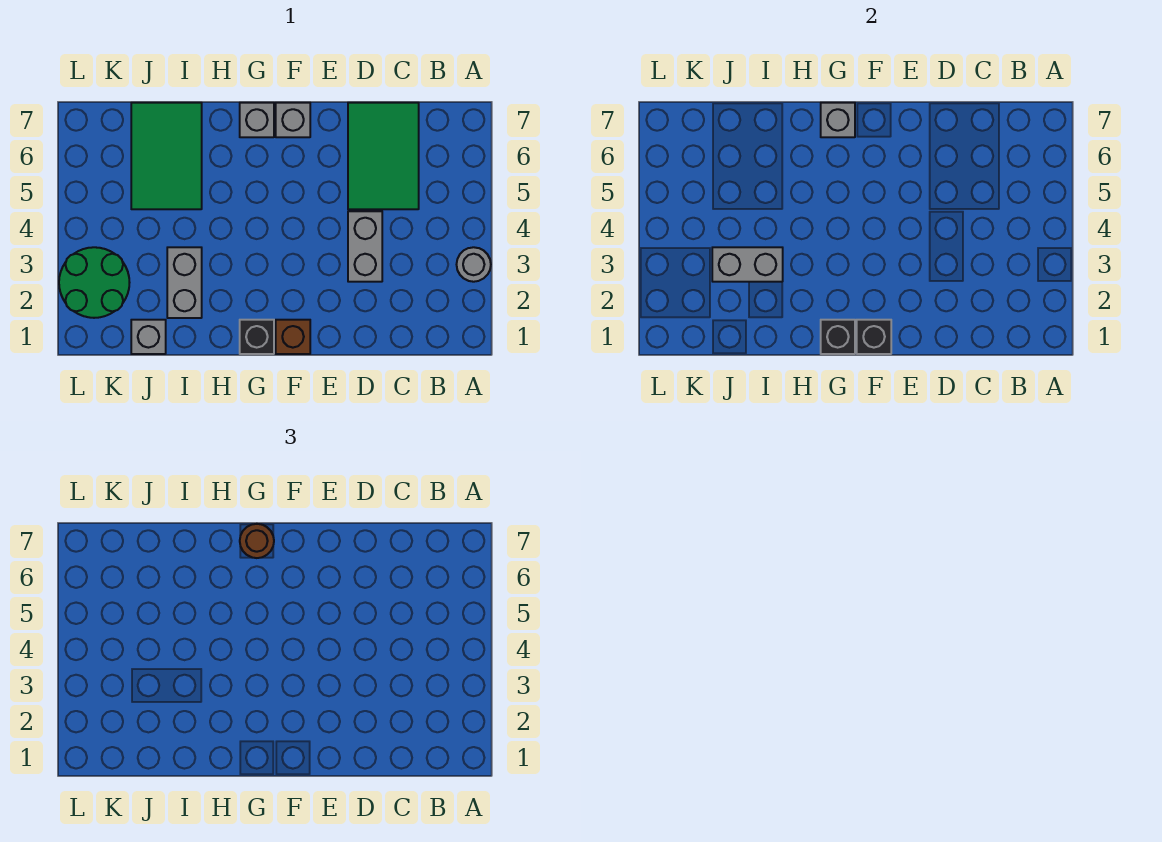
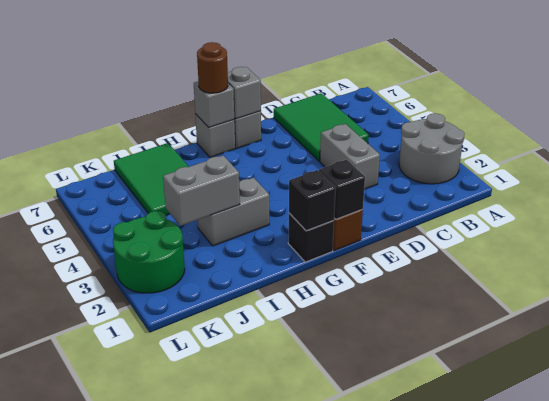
grey round brick A3 level 1 -> grey round brick A2:B3 level 1
grey brick I2:I3 level 1 -> grey brick H3:I3 level 1
grey brick J1 level 1 -> grey brick F7 level 2

